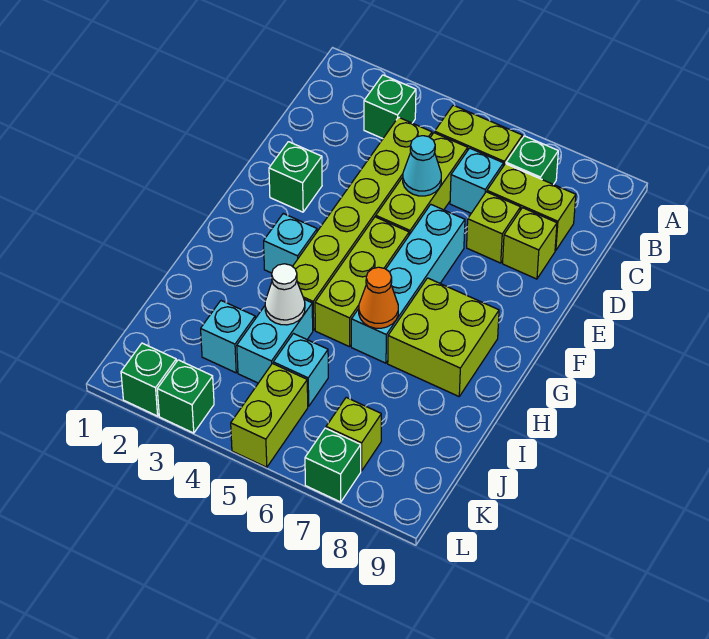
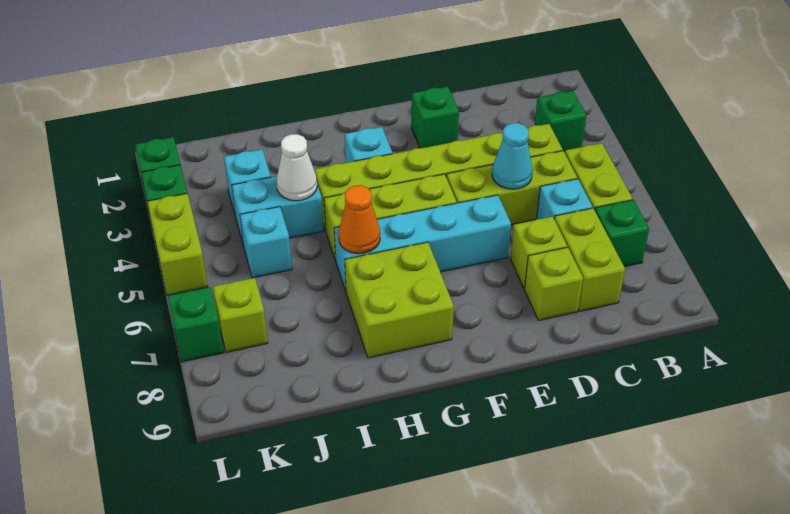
lime brick K5:L5 level 1 -> lime brick L4:L5 level 1

